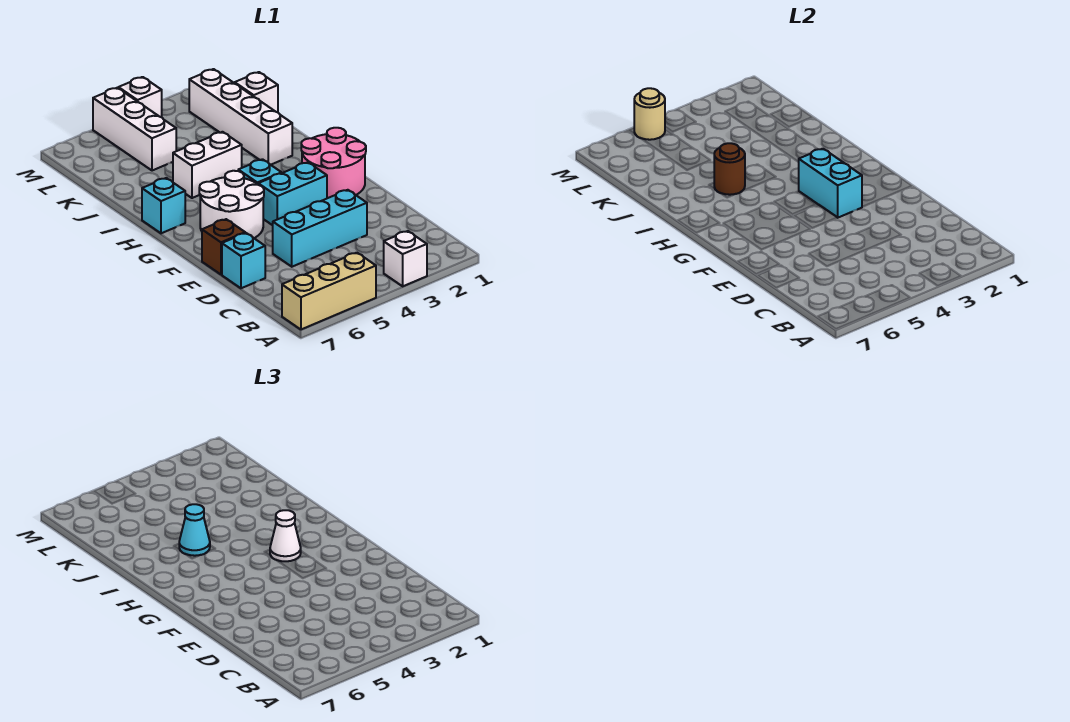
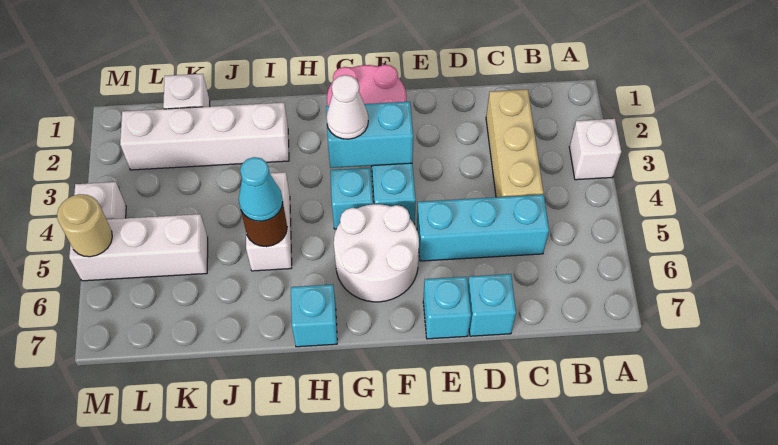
tan brick A5:A7 level 1 -> tan brick C2:C4 level 1
cyan brick D3:D5 level 1 -> cyan brick C5:E5 level 1
brown brick E7 level 1 -> cyan brick E7 level 1

